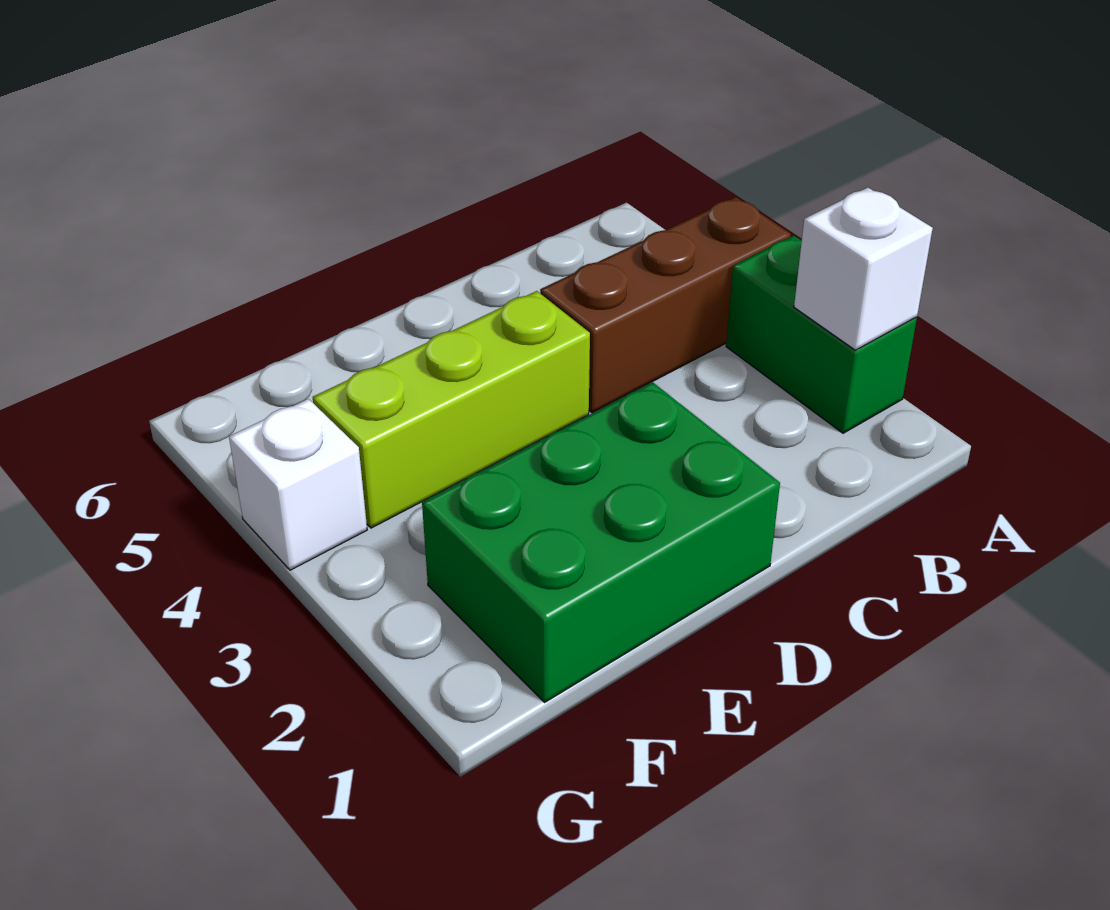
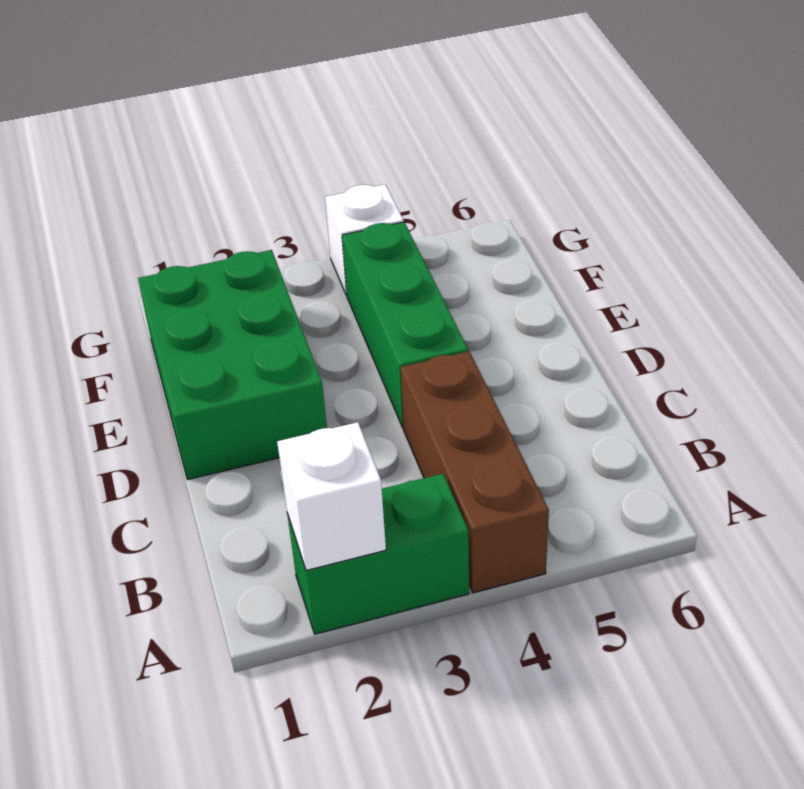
lime brick D4:F4 level 1 -> green brick D4:F4 level 1

